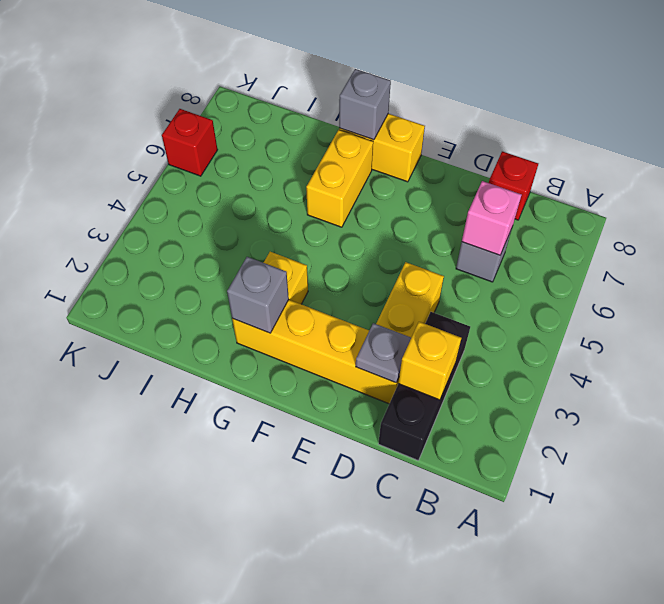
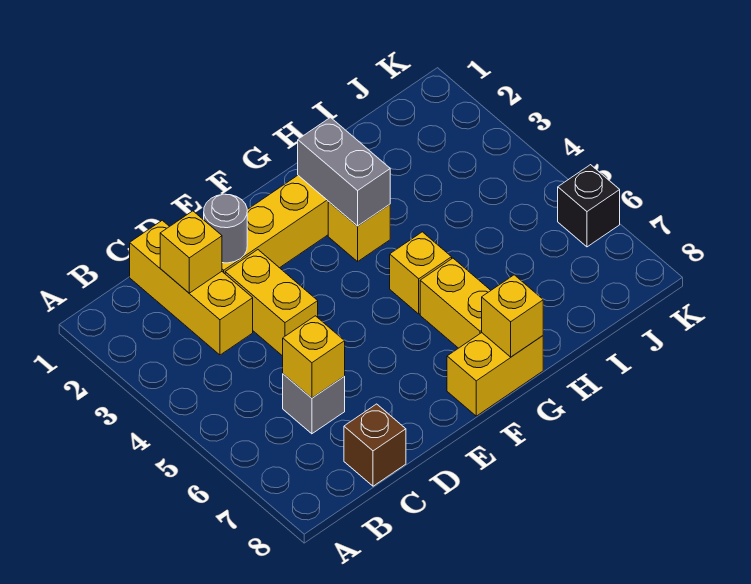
black brick C1:C3 level 1 -> yellow brick C1:C3 level 1
pink brick C6 level 2 -> yellow brick C6 level 2
red brick C8 level 1 -> brown brick C8 level 1
grey plate D2 level 2 -> grey round brick D2 level 2
grey brick G2 level 2 -> grey brick G2:G3 level 2
none -> yellow brick G5 level 1
grey brick G8 level 2 -> yellow brick G8 level 2
red brick K6 level 1 -> black brick K6 level 1

